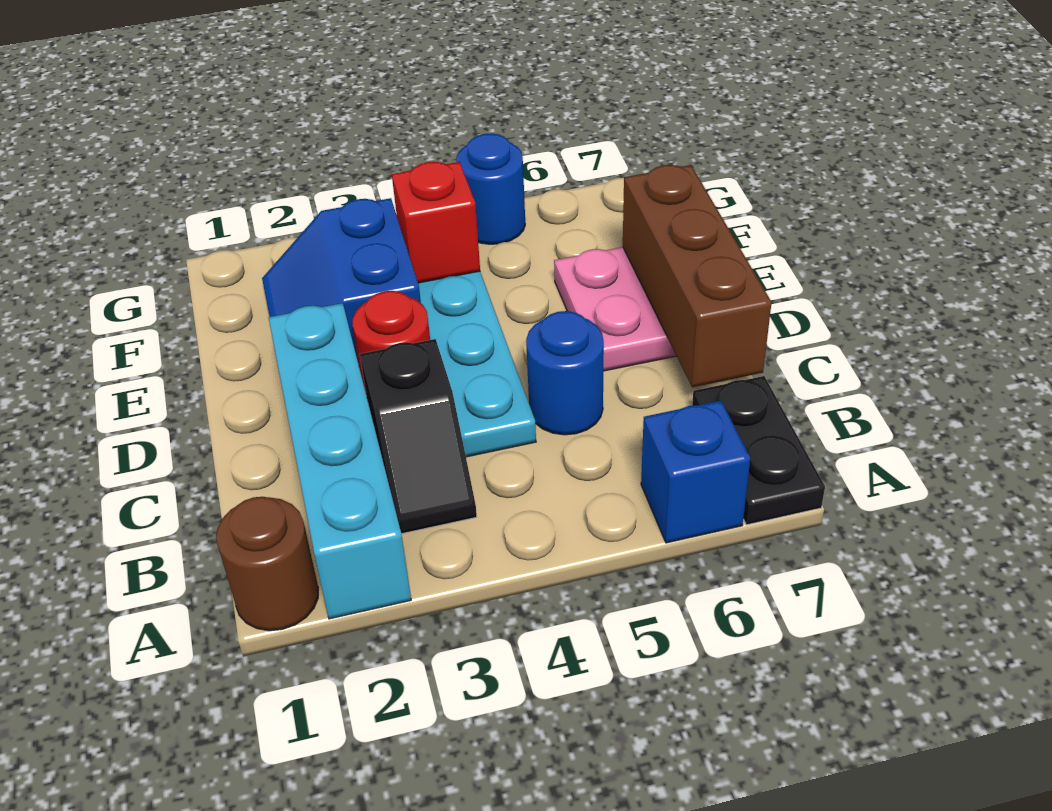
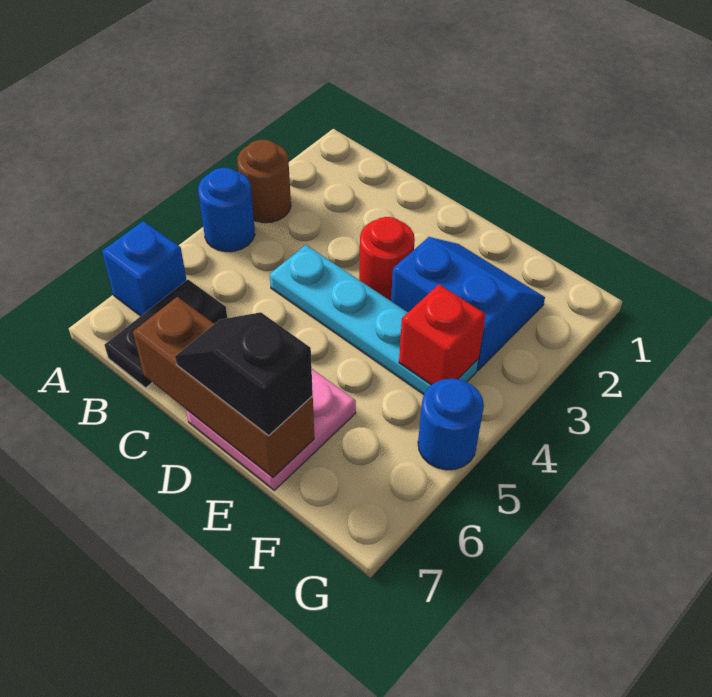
brown round brick A1 level 1 -> brown round brick A3 level 1
cyan brick A2:D2 level 1 -> none
black plate A7:B7 level 1 -> black plate B6:B7 level 1
black slope B3:C3 level 1 top C -> black slope D7:E7 level 3 top E
blue round brick C5 level 1 -> blue round brick A4 level 1

